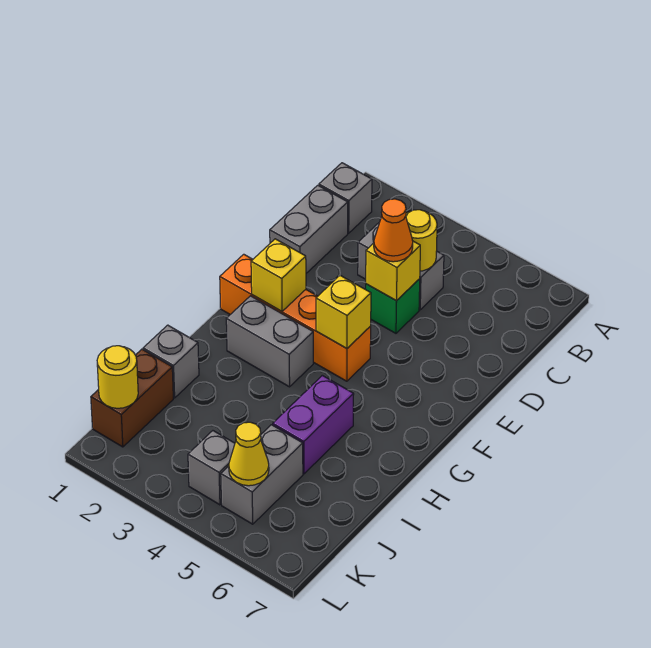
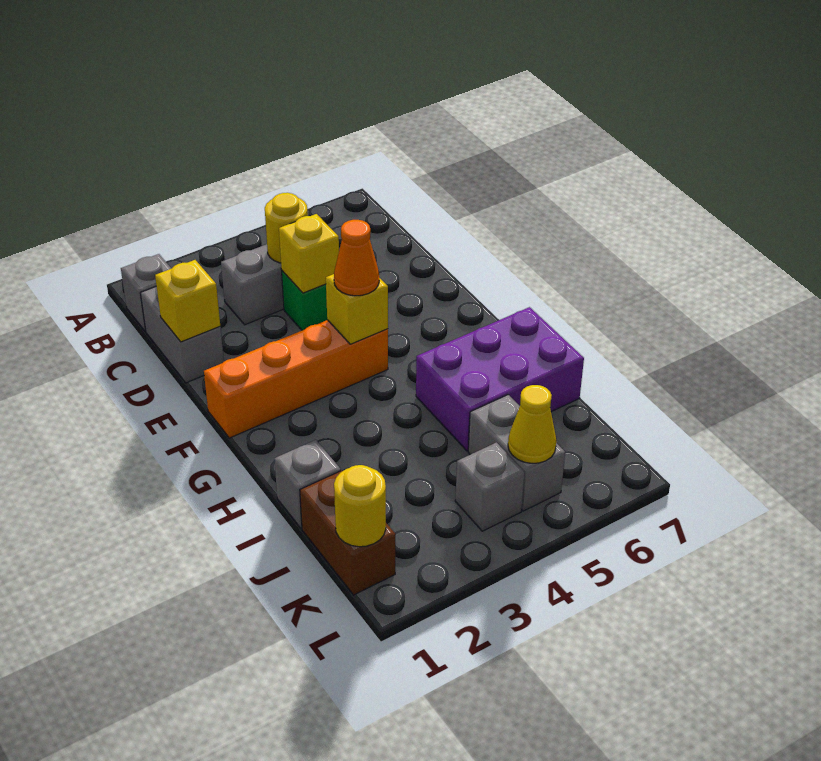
orange cone D4 level 3 -> orange cone F4 level 3
yellow brick F2 level 2 -> yellow brick D1 level 2
grey brick G2:G3 level 1 -> none
purple brick H5:I5 level 1 -> purple brick H5:I7 level 1

